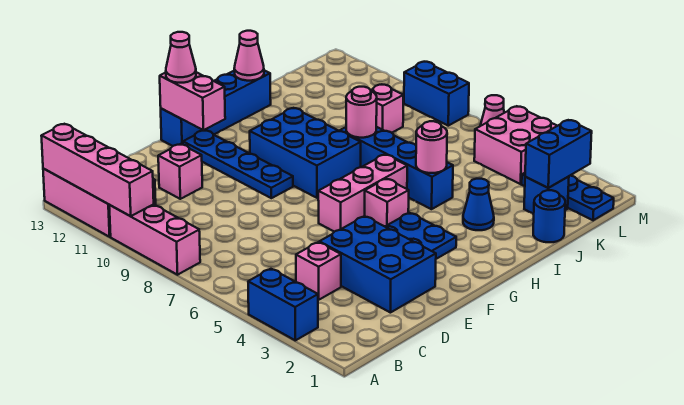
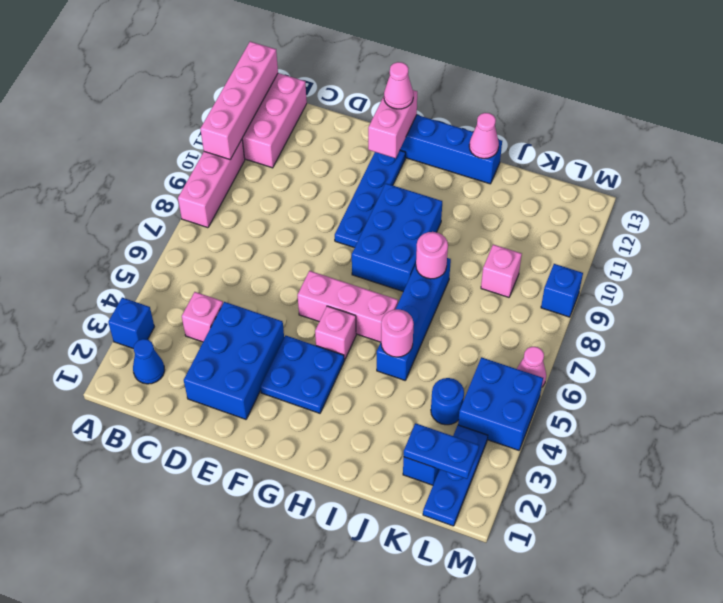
blue brick A3:A4 level 1 -> blue brick A3 level 1
pink brick D11 level 1 -> none
blue cone I3 level 1 -> blue cone B2 level 1
blue round brick J1 level 1 -> blue round brick K4 level 1
blue brick K2:L2 level 2 -> blue plate K2:L2 level 2
pink brick L4:M5 level 1 -> blue brick L4:M5 level 1
blue brick M8:M9 level 1 -> blue brick M9 level 1

